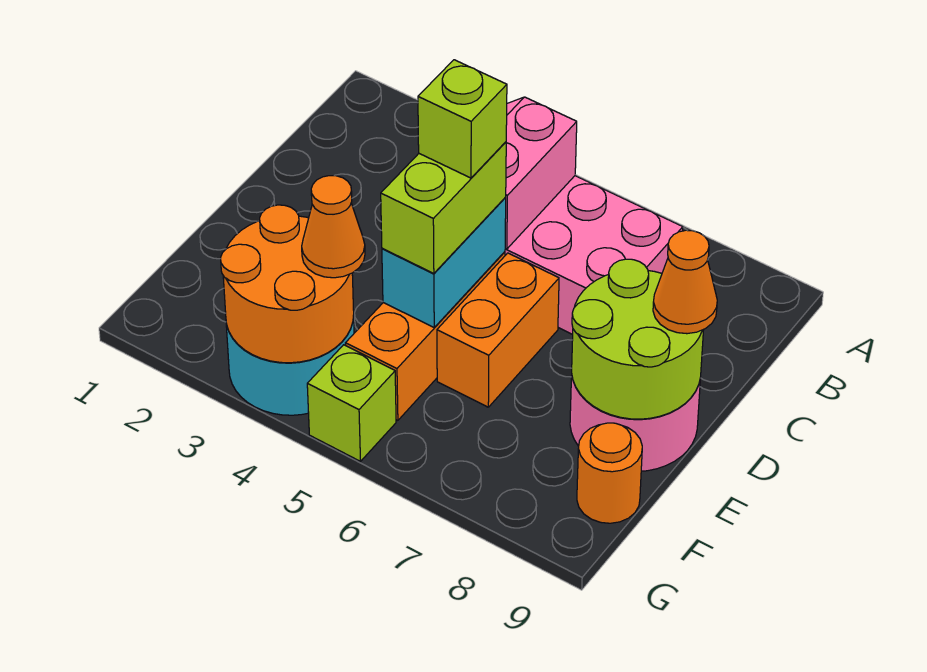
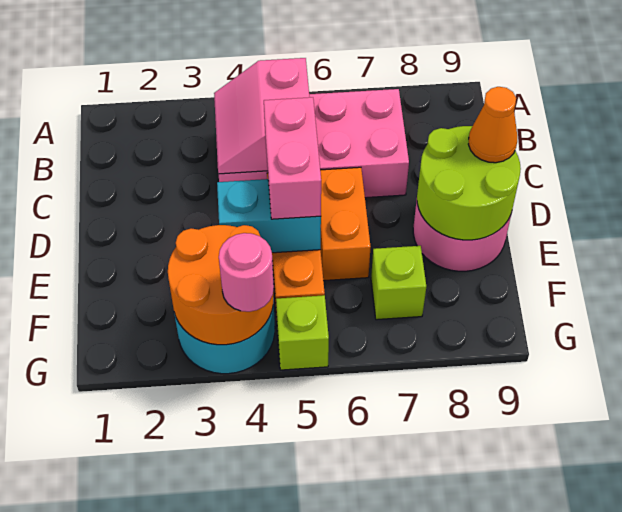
cyan brick D5:E5 level 2 -> cyan brick E4:E5 level 2
lime brick D5:E5 level 3 -> pink brick D5:E5 level 3
lime brick D5 level 4 -> lime brick F7 level 1
orange cone F4 level 3 -> none
orange round brick F9 level 1 -> none
none -> pink round brick G4 level 3

